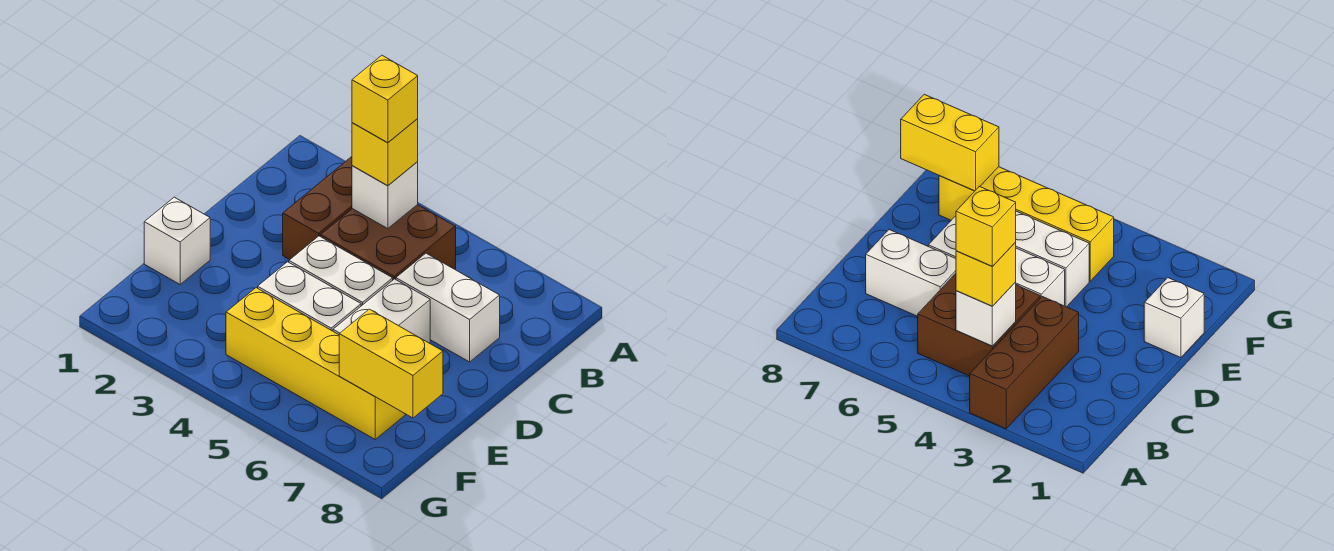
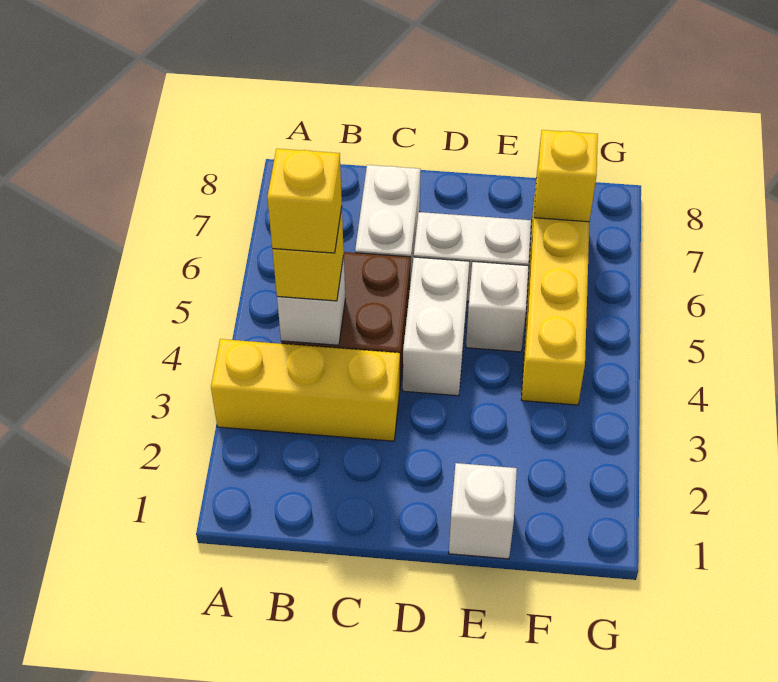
brown brick A3:C3 level 1 -> yellow brick A3:C3 level 1
white brick E4:E5 level 1 -> white brick E5 level 1
yellow brick F7:F8 level 2 -> yellow brick F7 level 2

